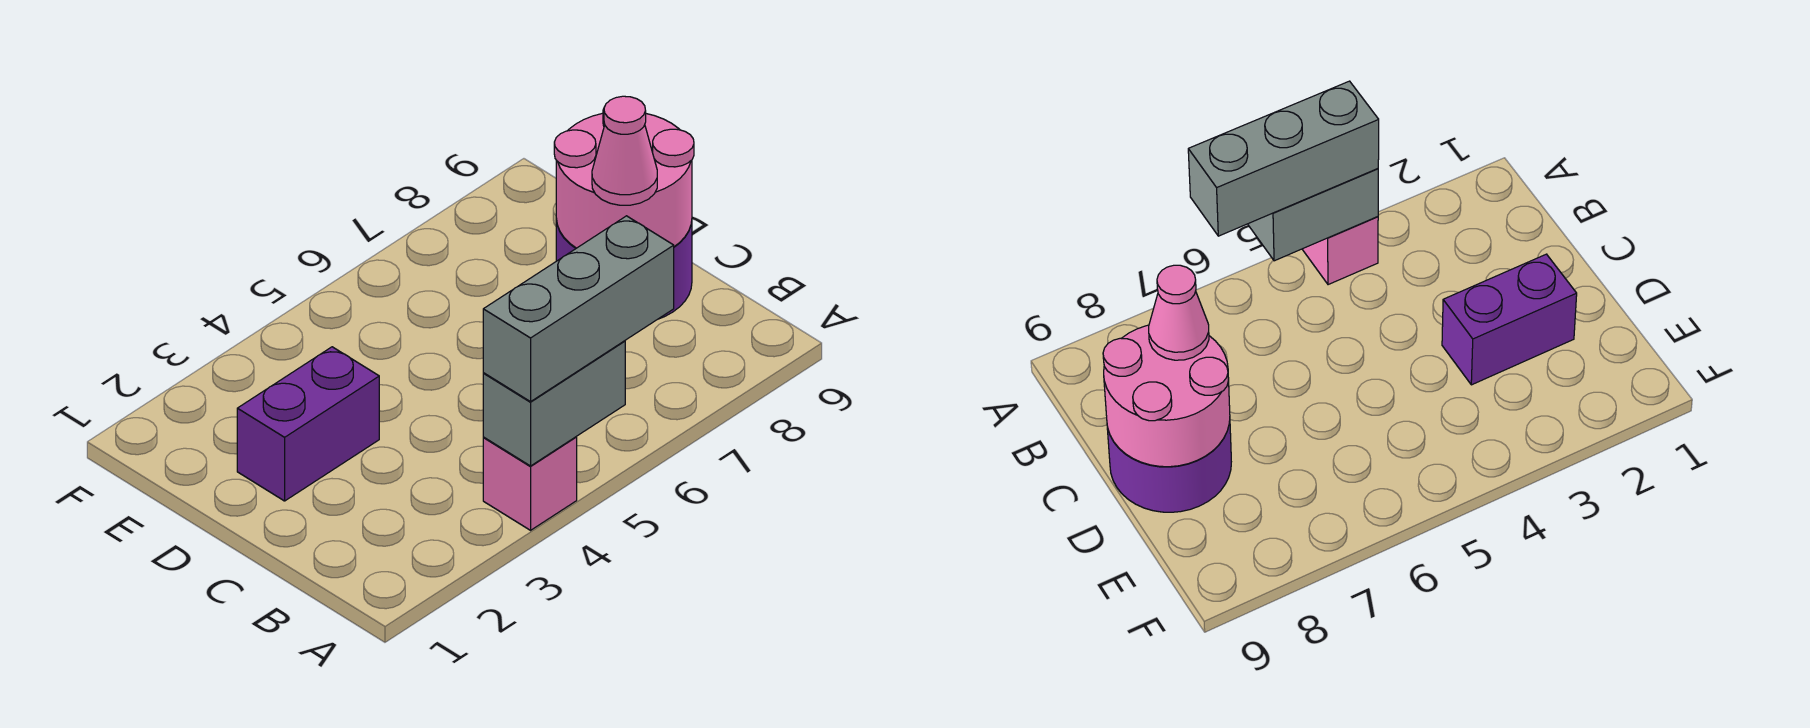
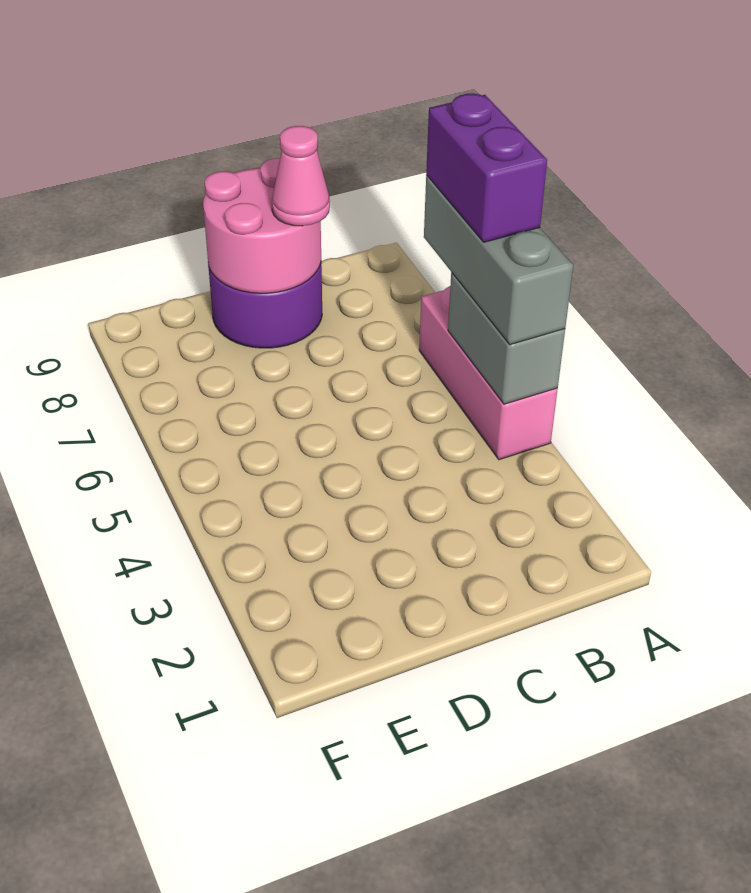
pink brick A4 level 1 -> pink brick A4:A6 level 1
purple brick D2:D3 level 1 -> purple brick A5:A6 level 4

